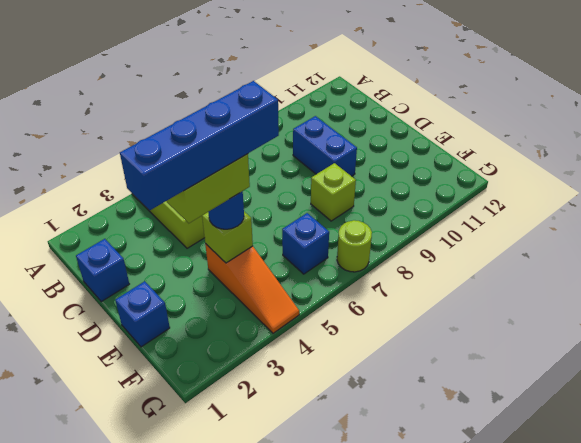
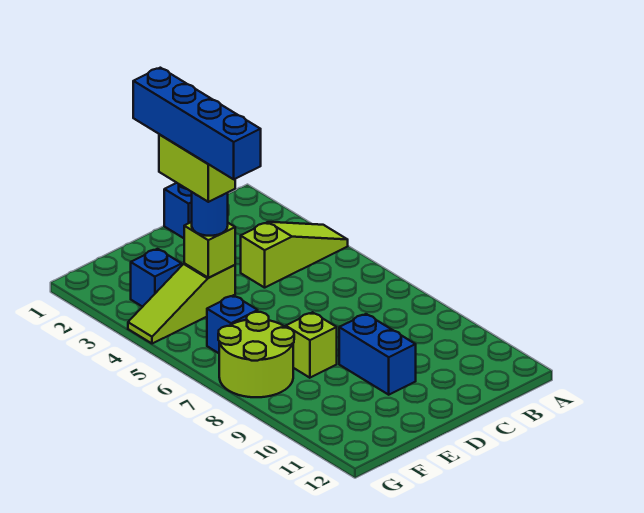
blue brick C9:D9 level 1 -> blue brick D9:D10 level 1
blue brick E1 level 1 -> blue brick F3 level 1
orange slope E4:G4 level 1 top E -> lime slope E4:G4 level 1 top E
lime round brick G7 level 1 -> lime round brick F7:G8 level 1

